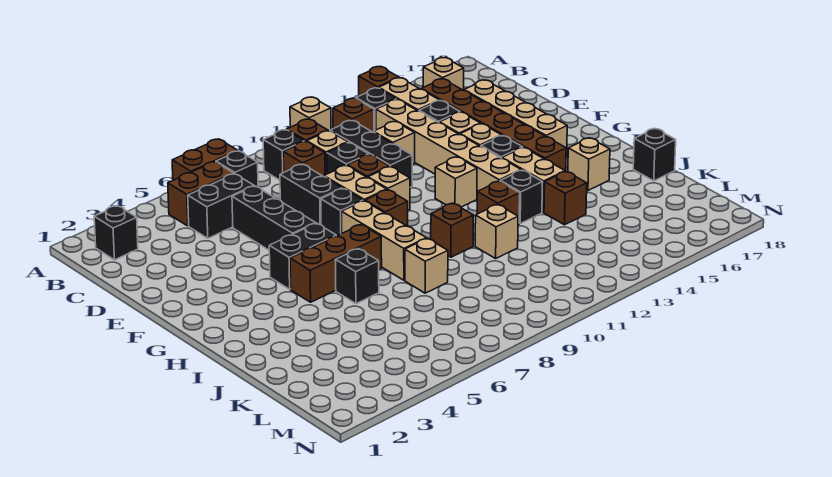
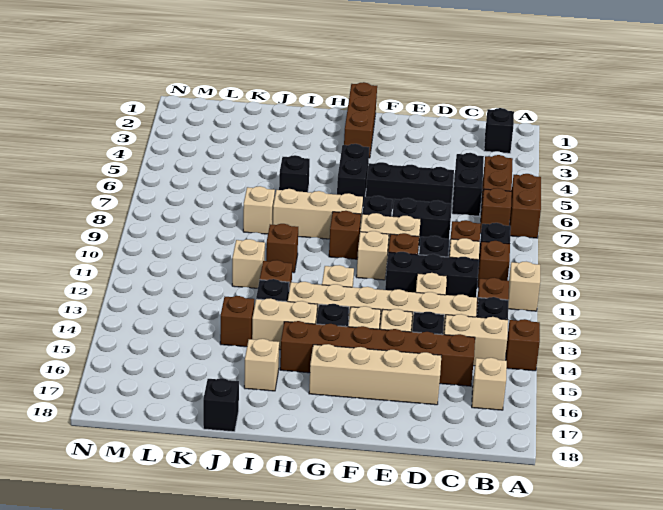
black brick B7 level 1 -> brown brick B7 level 1
brown brick H5:H7 level 1 -> brown brick G1:G3 level 1

